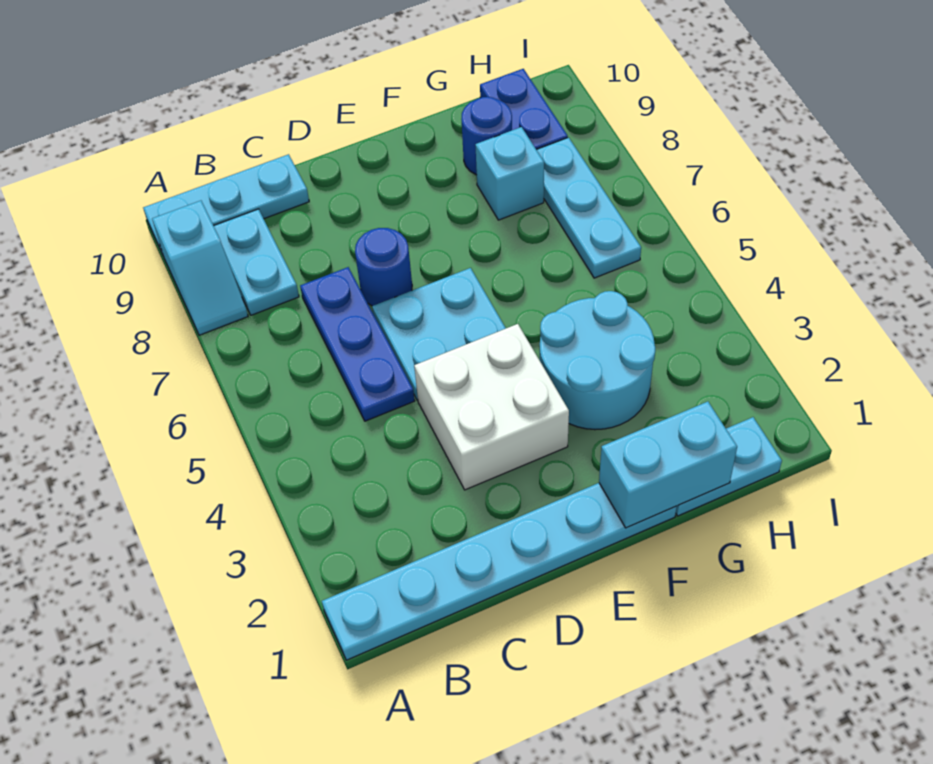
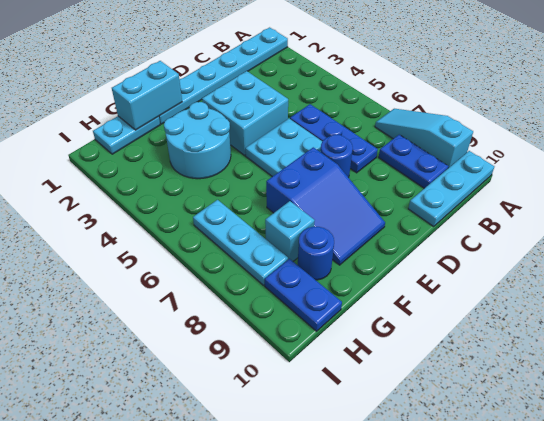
cyan slope A8:A9 level 1 top 9 -> cyan slope A7:A9 level 1 top 9
cyan plate B8:B9 level 1 -> blue plate B8:B9 level 1
white brick D3:E4 level 1 -> cyan brick D3:E4 level 1
none -> blue slope E7:F9 level 1 top 7

